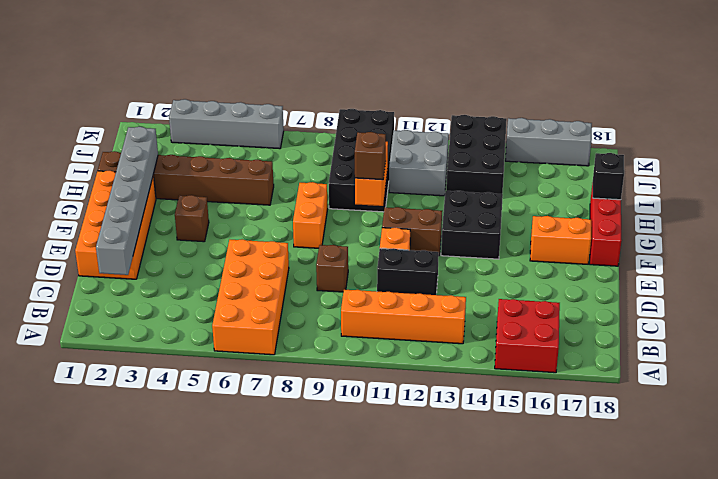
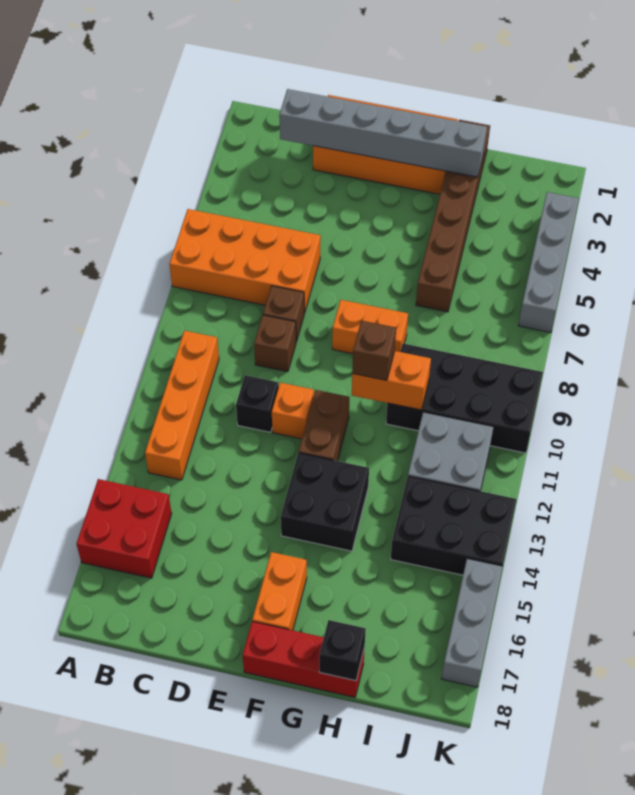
black brick D11:D12 level 1 -> black brick D11 level 1
brown brick F4 level 1 -> brown brick D8 level 1

